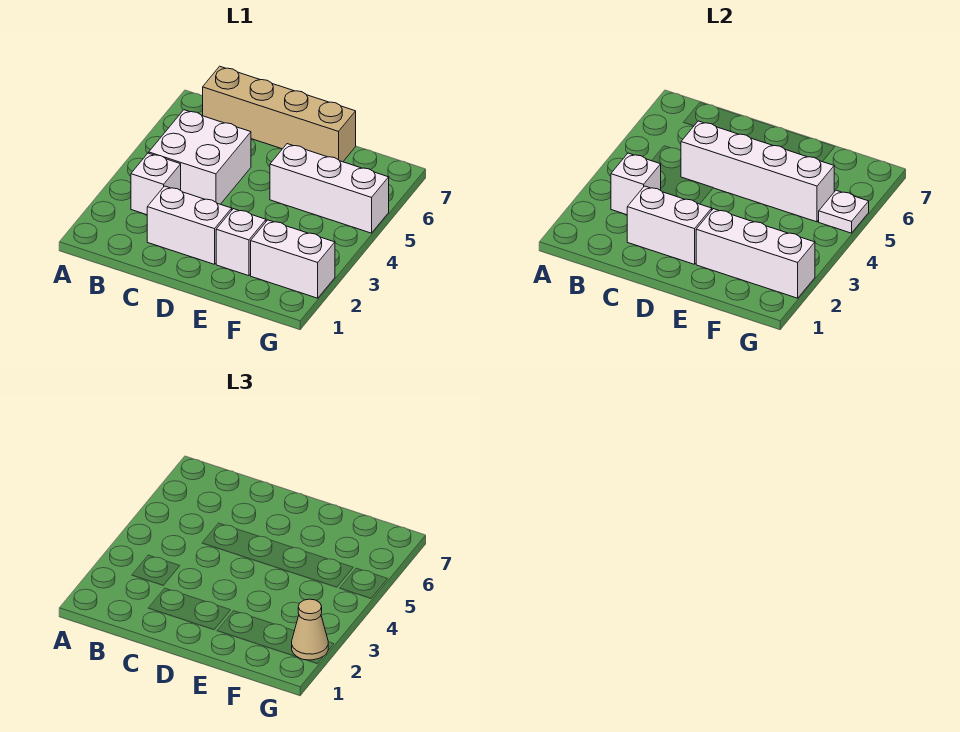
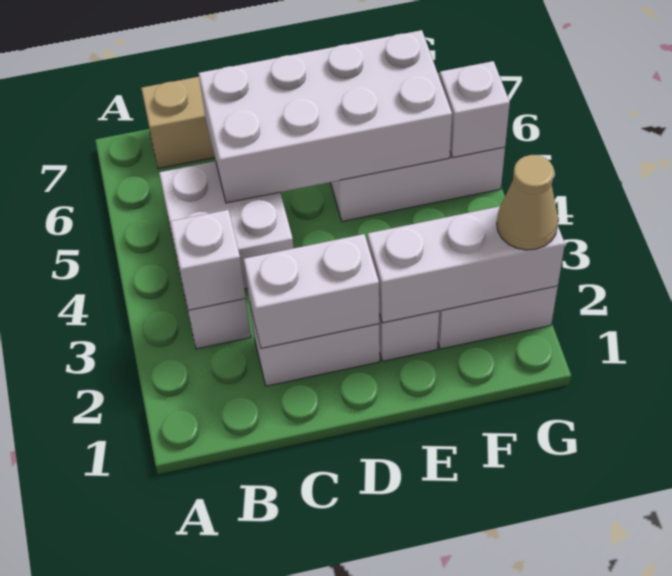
white brick C5:F5 level 2 -> white brick C5:F6 level 2
white plate G5 level 2 -> white brick G5 level 2

